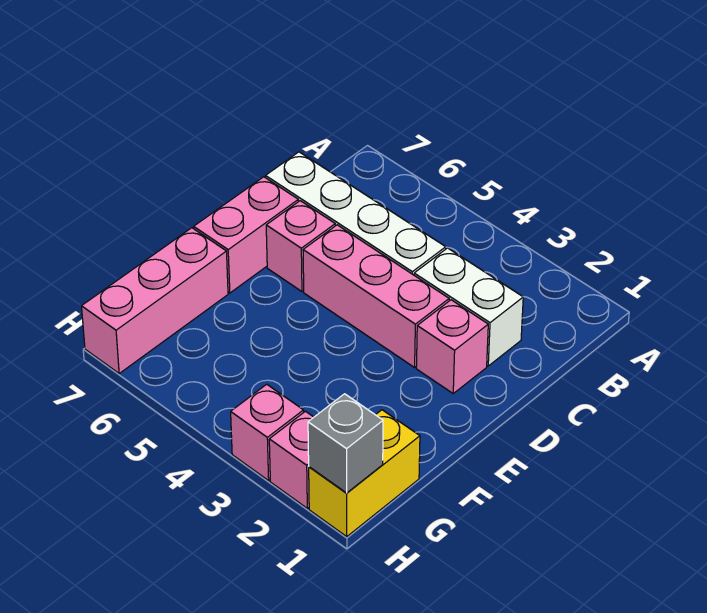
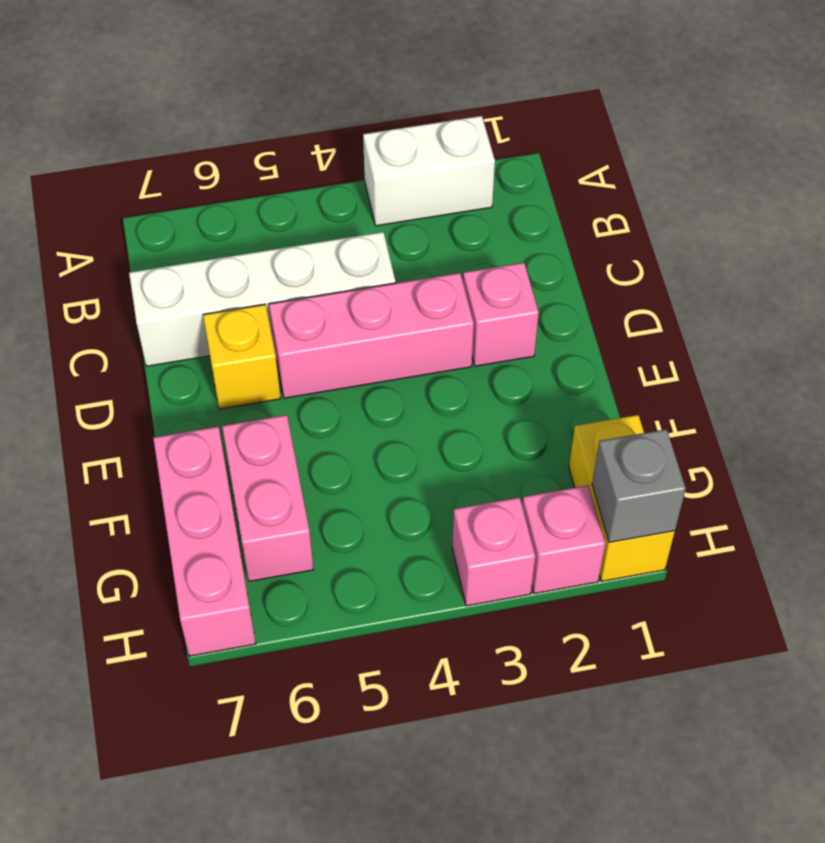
white brick C2:C3 level 1 -> white brick A2:A3 level 1
pink brick D6 level 1 -> yellow brick D6 level 1
pink brick D7:E7 level 1 -> pink brick F6:G6 level 1

